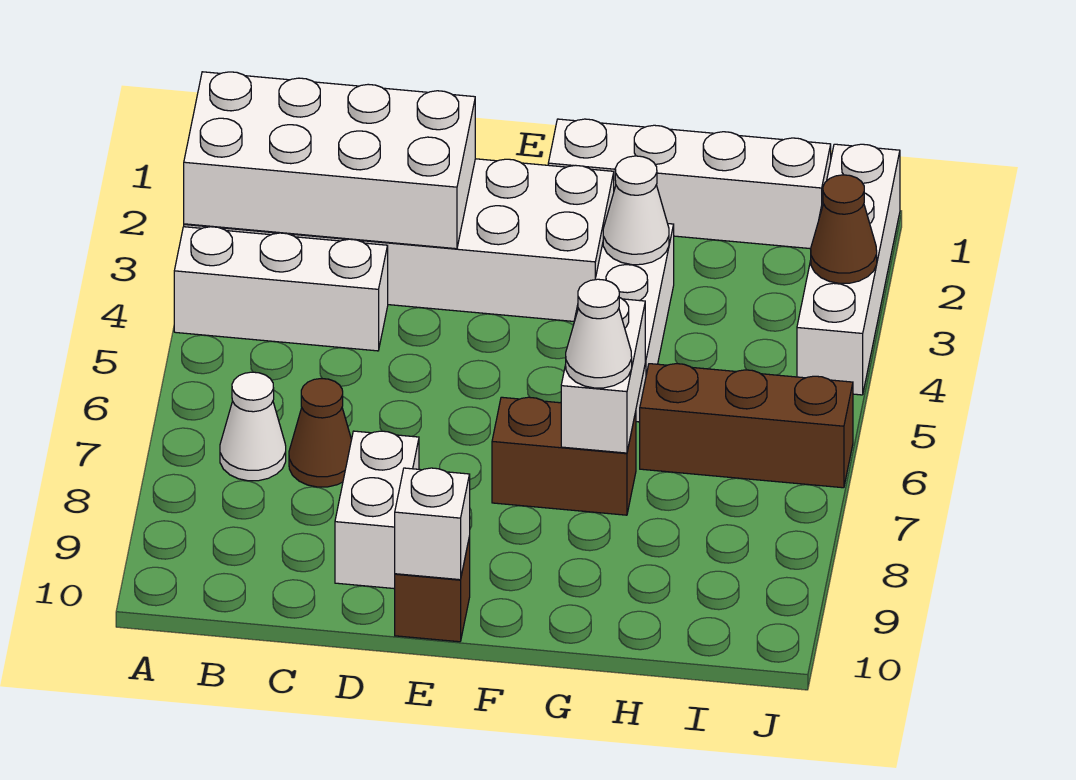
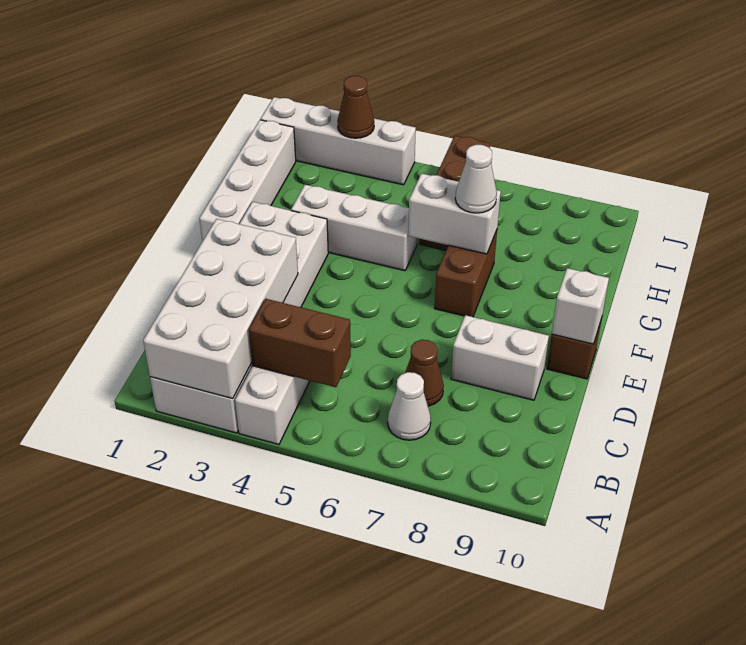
none -> brown brick B4:B5 level 2
white cone G3 level 2 -> none

